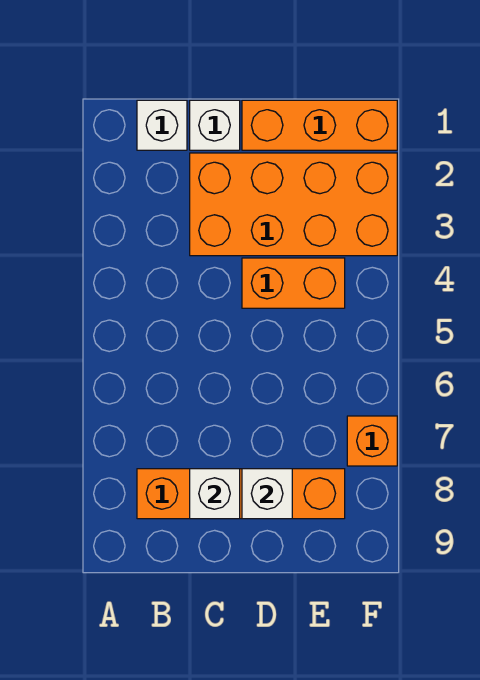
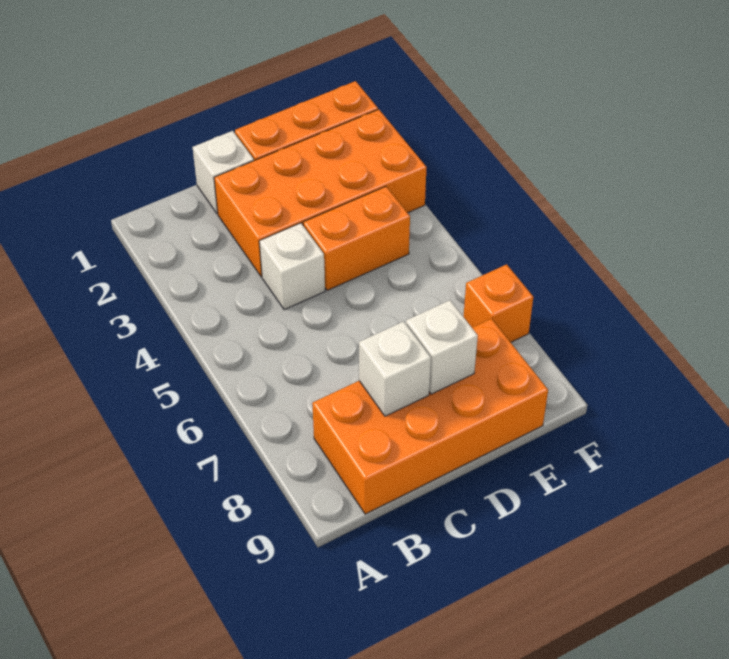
white brick B1 level 1 -> white brick C4 level 1
orange brick B8:E8 level 1 -> orange brick B8:E9 level 1

